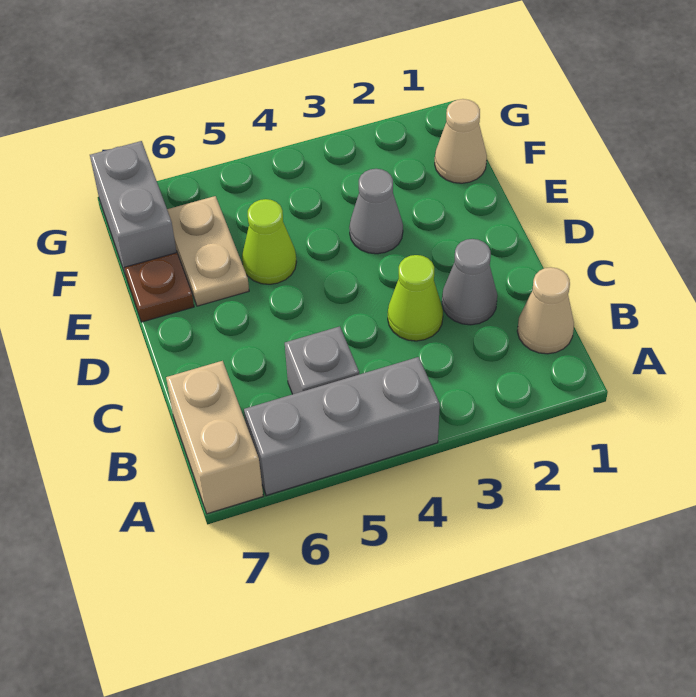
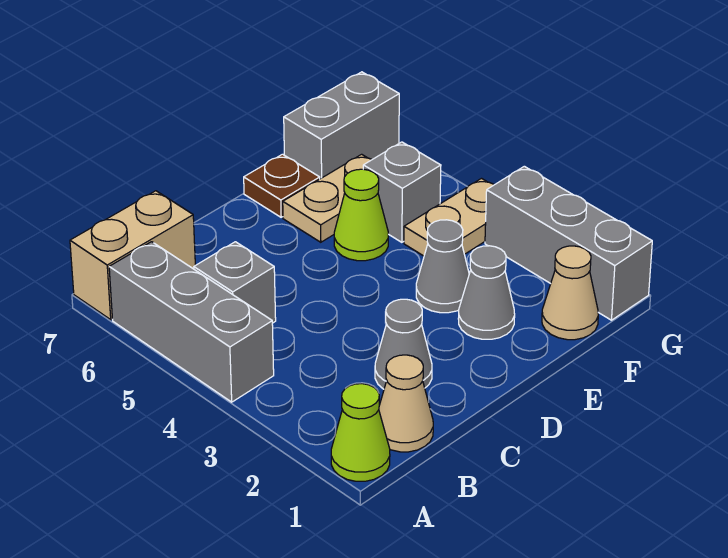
lime cone C3 level 1 -> lime cone A1 level 1
none -> grey cone E2 level 1
none -> tan plate F4:G4 level 1
none -> grey brick F5 level 1
none -> grey brick G1:G3 level 1

